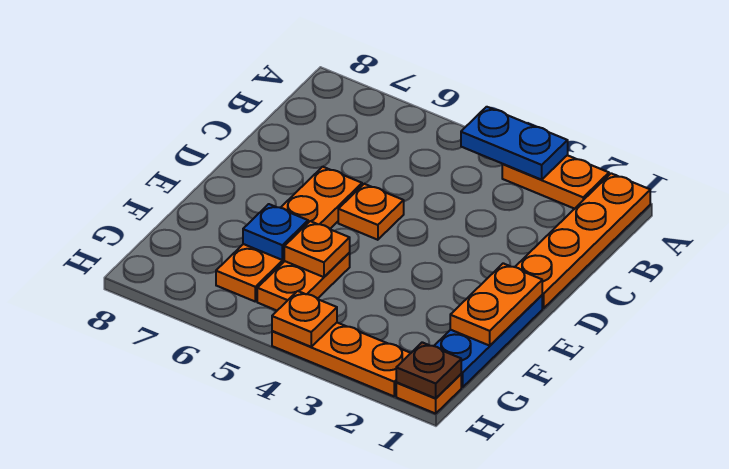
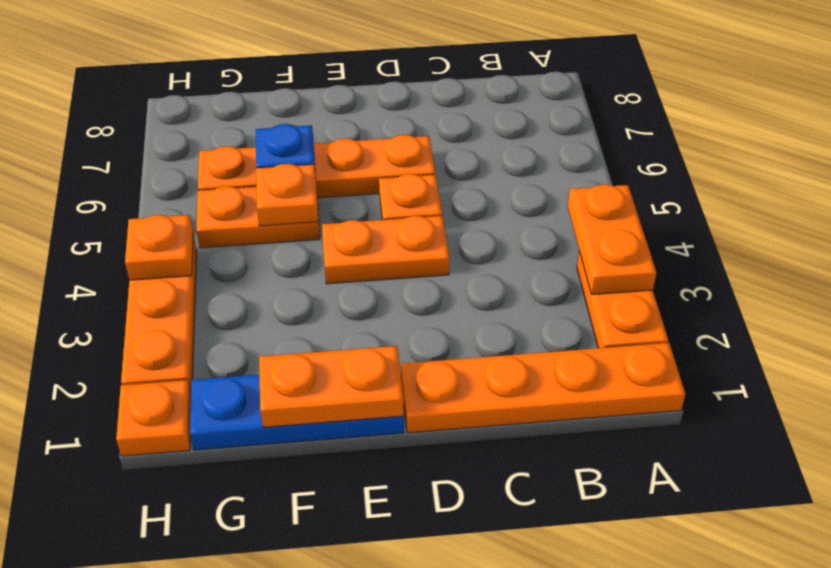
blue plate A3:A4 level 2 -> orange plate A3:A4 level 2
none -> orange plate D4:E4 level 1
brown plate H1 level 2 -> none

